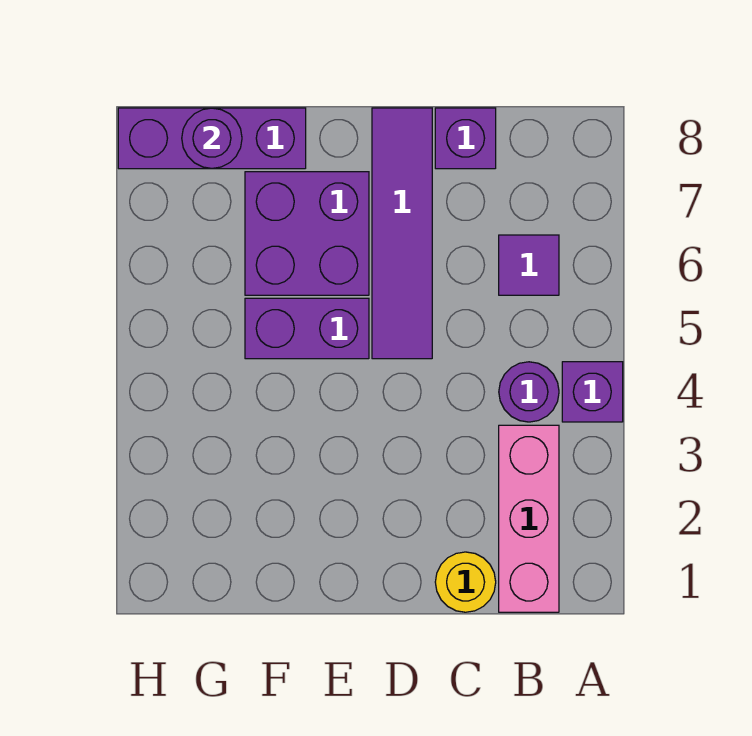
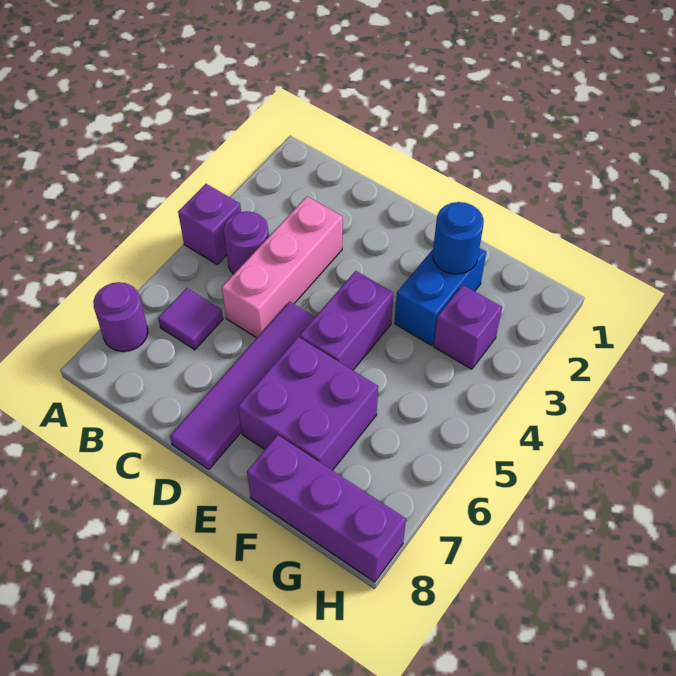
pink brick B1:B3 level 1 -> pink brick C3:C5 level 1
yellow round brick C1 level 1 -> none
purple brick C8 level 1 -> purple brick G3 level 1
purple brick E5:F5 level 1 -> purple brick E4:E5 level 1
none -> blue brick F2:F3 level 1
none -> blue round brick F2 level 2
purple round brick G8 level 2 -> purple round brick A7 level 1

